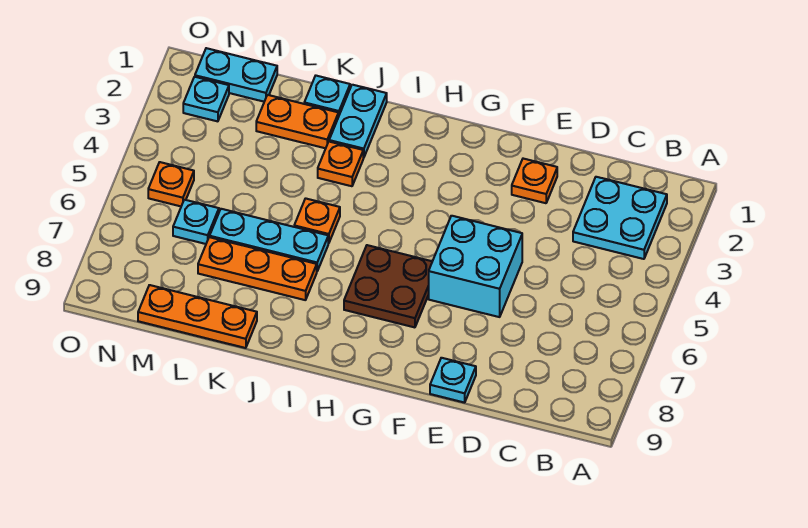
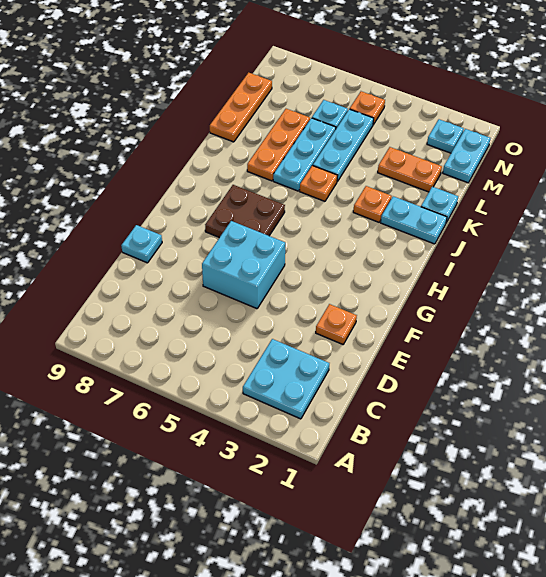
orange plate K2:L2 level 1 -> orange plate L2:L3 level 1
none -> cyan plate K5:M5 level 1

